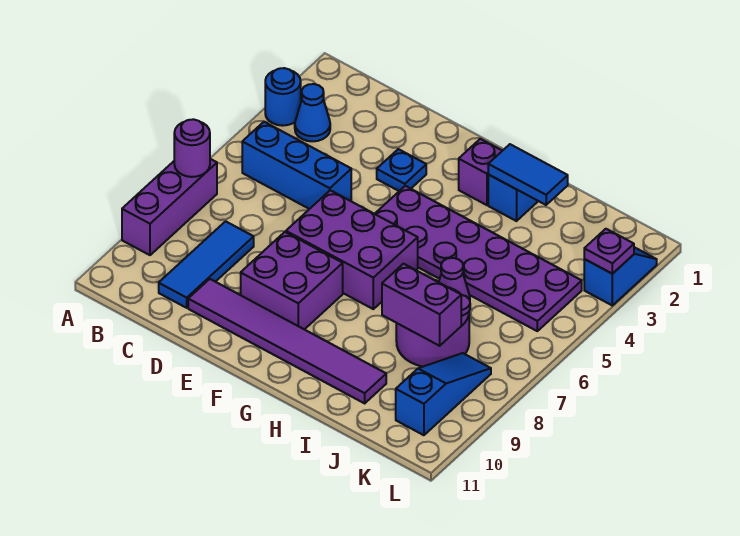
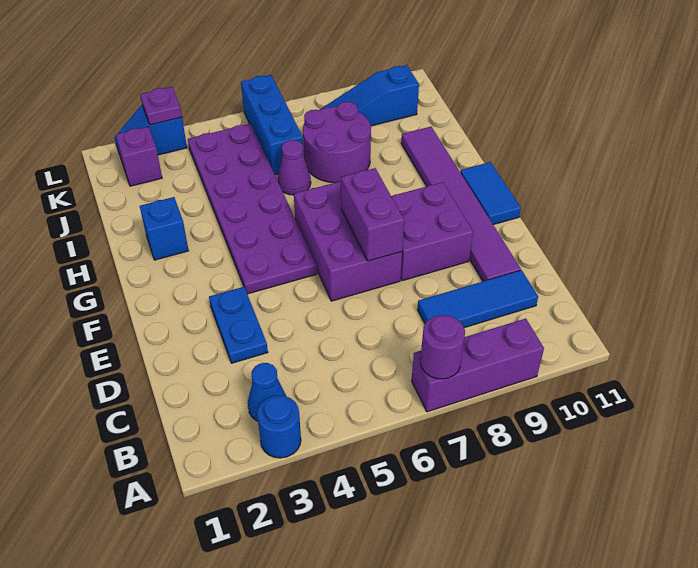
blue brick B5:D5 level 1 -> blue brick J6:L6 level 1
blue plate E3 level 1 -> blue plate D3:E3 level 1
purple brick G2 level 1 -> purple brick K2 level 1
blue tile H2:I2 level 2 -> blue tile F11:G11 level 1
purple brick I8:J8 level 2 -> purple brick E7:F7 level 2

